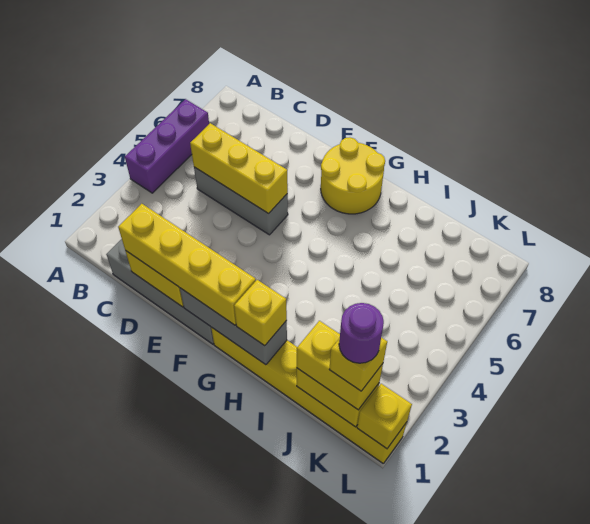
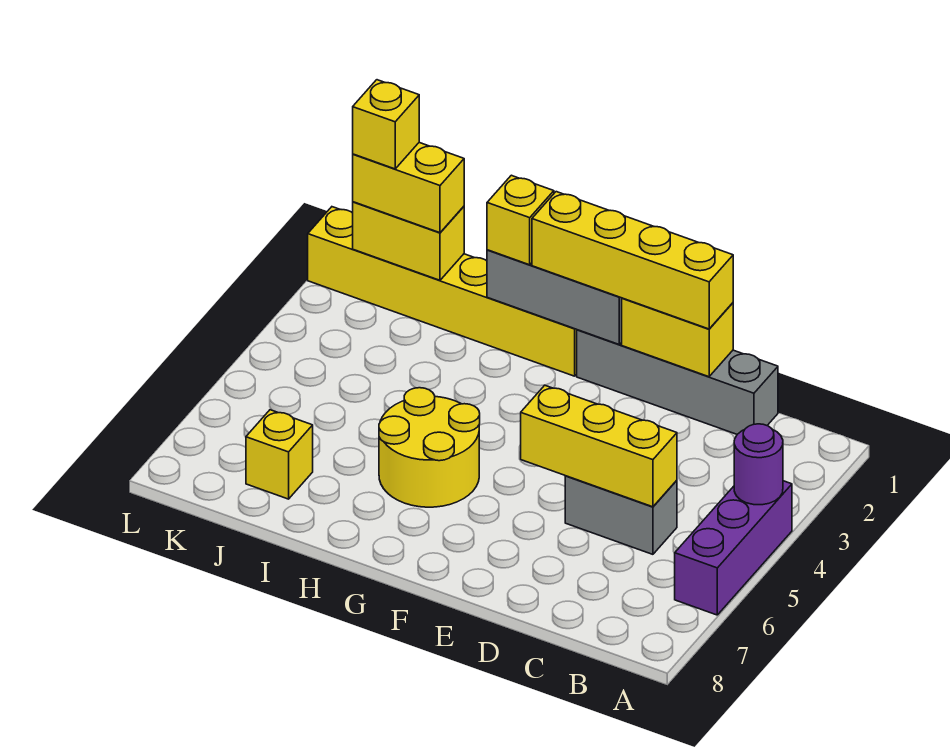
grey brick C5:E5 level 1 -> grey brick C5:D5 level 1
yellow round brick F7:G8 level 1 -> yellow round brick G5:H6 level 1
purple round brick K1 level 5 -> purple round brick A4 level 2
yellow brick L1 level 2 -> yellow brick J7 level 1

